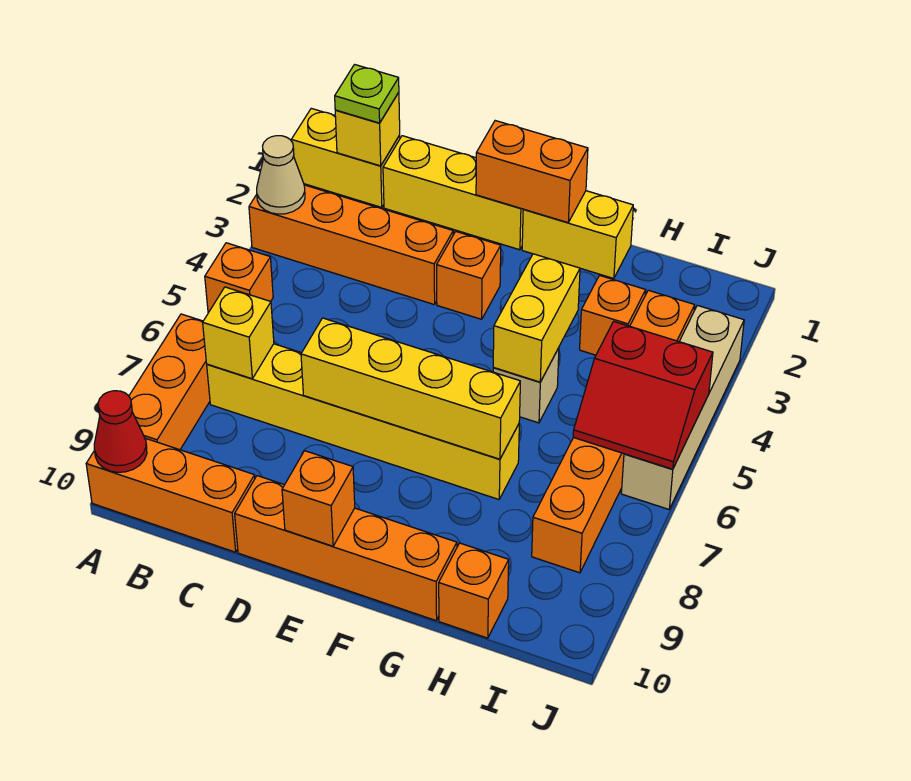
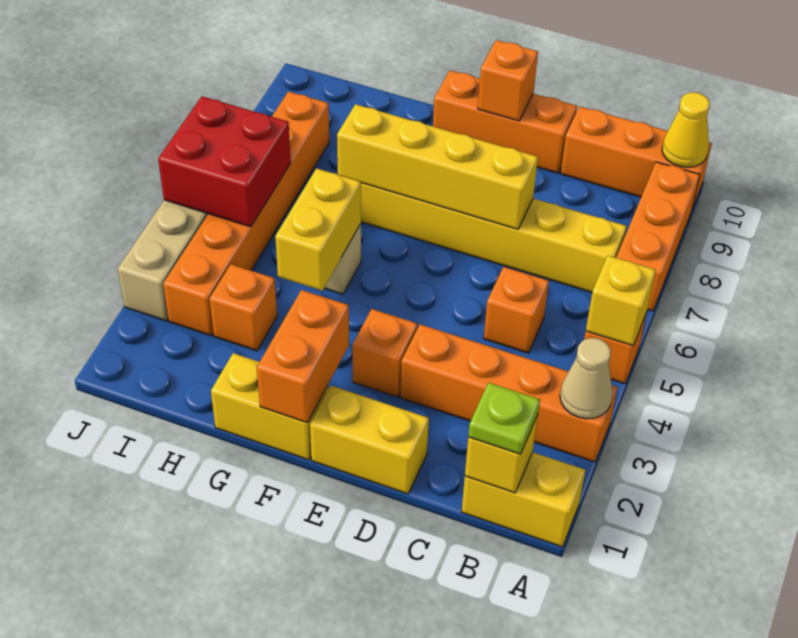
red cone A10 level 2 -> yellow cone A10 level 2
yellow brick B7 level 2 -> yellow brick A5 level 2
yellow brick C1:E1 level 1 -> yellow brick D1:E1 level 1
orange brick D10:G10 level 1 -> orange brick D10:F10 level 1
orange brick E1:F1 level 2 -> orange brick F1:F2 level 2
orange brick H10 level 1 -> orange brick C5 level 1
red slope I5:J6 level 2 top 5 -> red brick I5:J6 level 2

